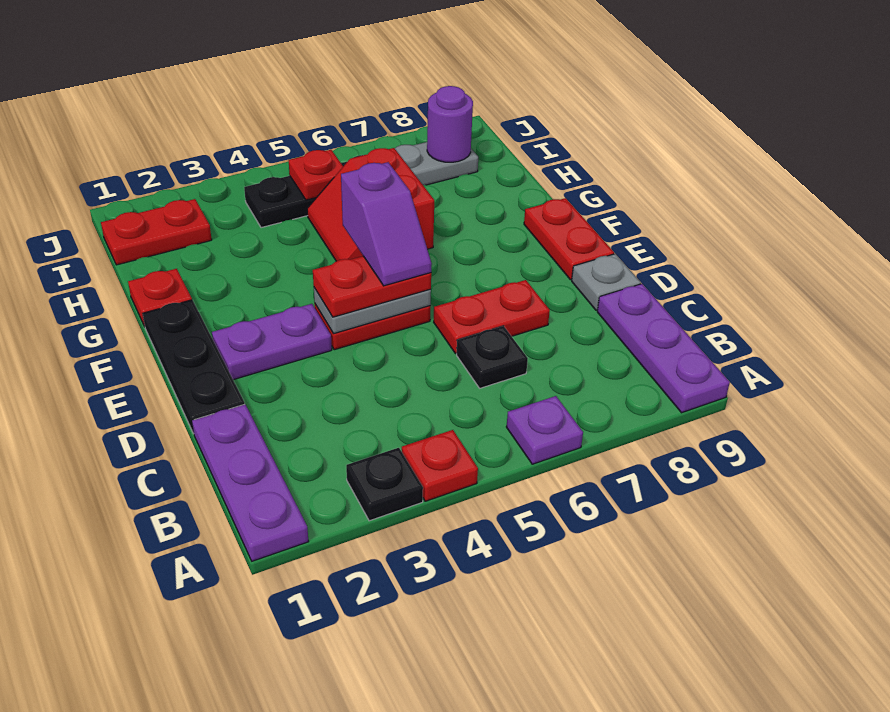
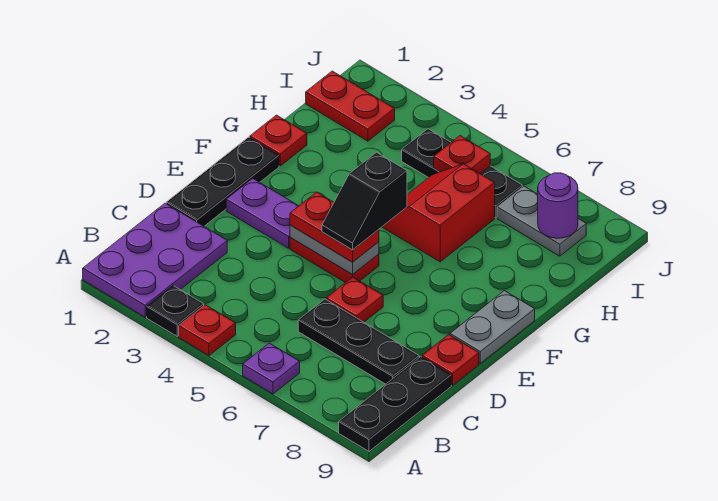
purple plate A1:C1 level 1 -> purple plate A1:C2 level 1
purple plate A9:C9 level 1 -> black plate A9:C9 level 1
black plate C6 level 1 -> black plate C6:C8 level 1
red plate D6:D7 level 1 -> red plate D6 level 1
grey plate D9 level 1 -> red plate D9 level 1
purple slope E5:F5 level 4 top F -> black slope E5:F5 level 4 top F
red plate E9:F9 level 1 -> grey plate E9:F9 level 1

